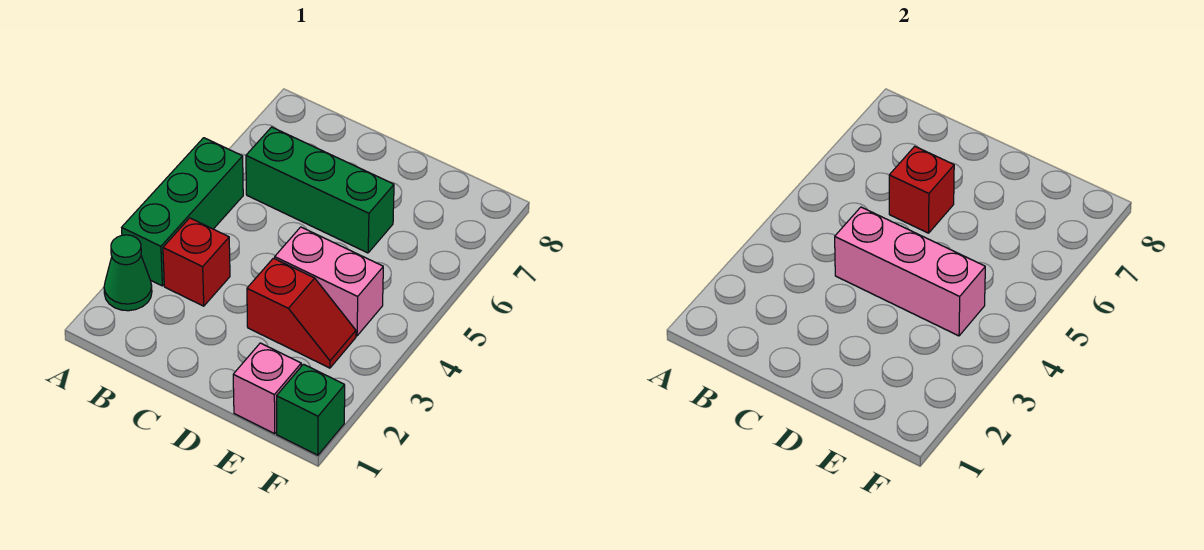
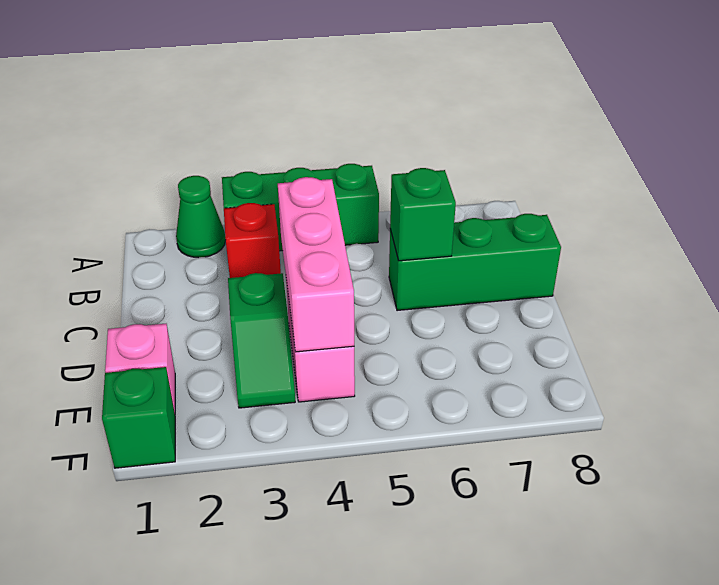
green brick B6:D6 level 1 -> green brick C6:C8 level 1
red brick C6 level 2 -> green brick C6 level 2
red slope D3:E3 level 1 top D -> green slope D3:E3 level 1 top D

